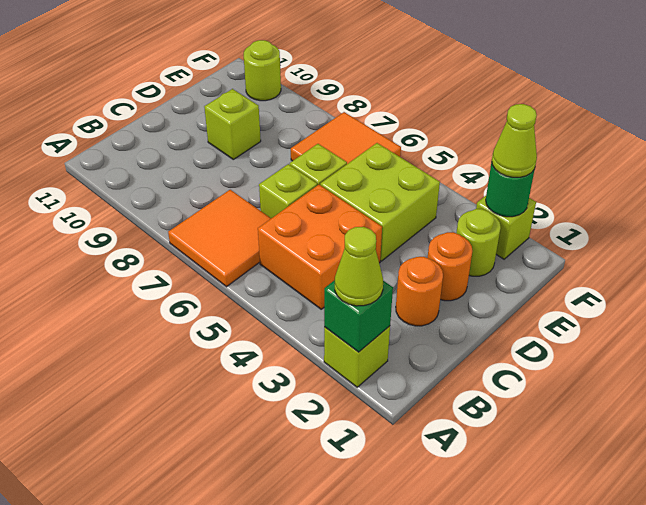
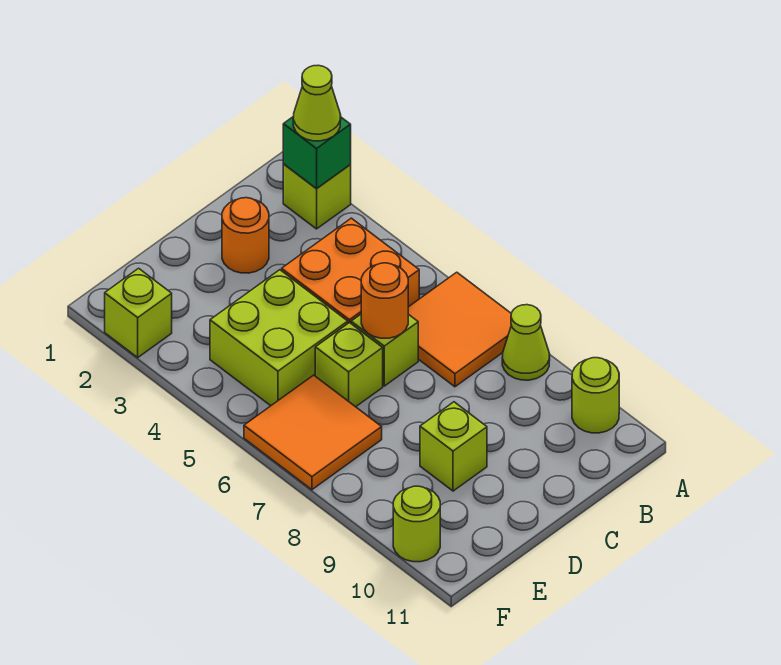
orange round brick D2 level 1 -> orange round brick C6 level 2
lime round brick E2 level 1 -> lime round brick A10 level 1
green round brick F2 level 2 -> none
lime cone F2 level 3 -> lime cone A8 level 1

